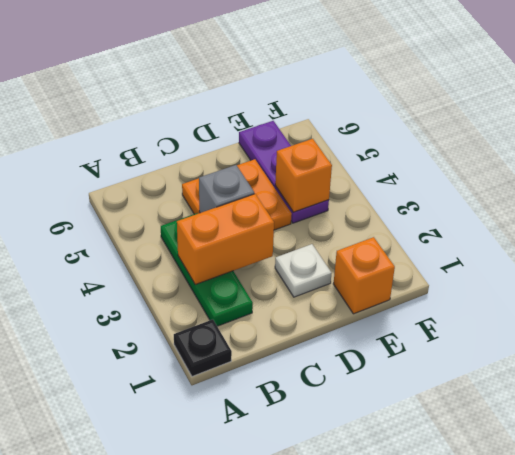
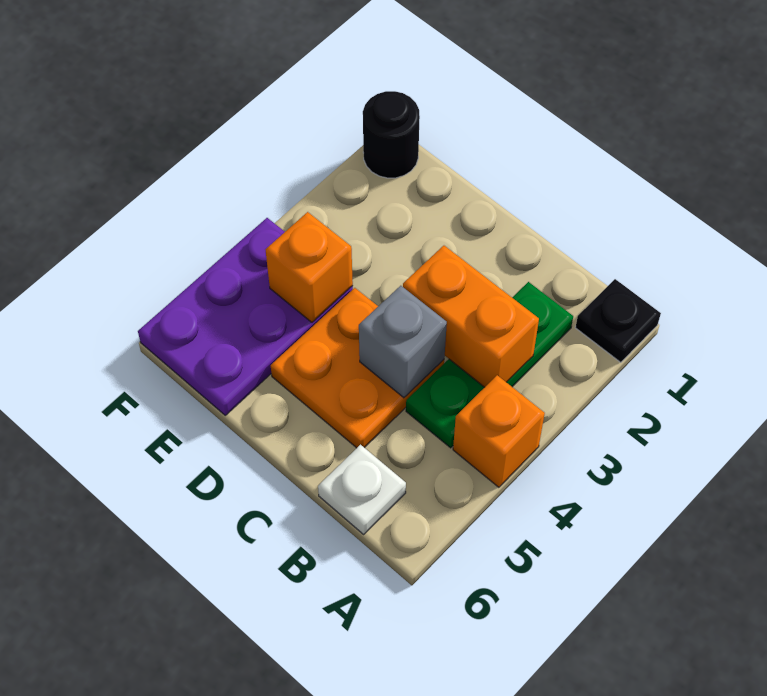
white plate D2 level 1 -> white plate B6 level 1
orange brick E1 level 1 -> orange brick A4 level 1
purple plate E4:E6 level 1 -> purple plate E4:F6 level 1
none -> black round brick F1 level 1

